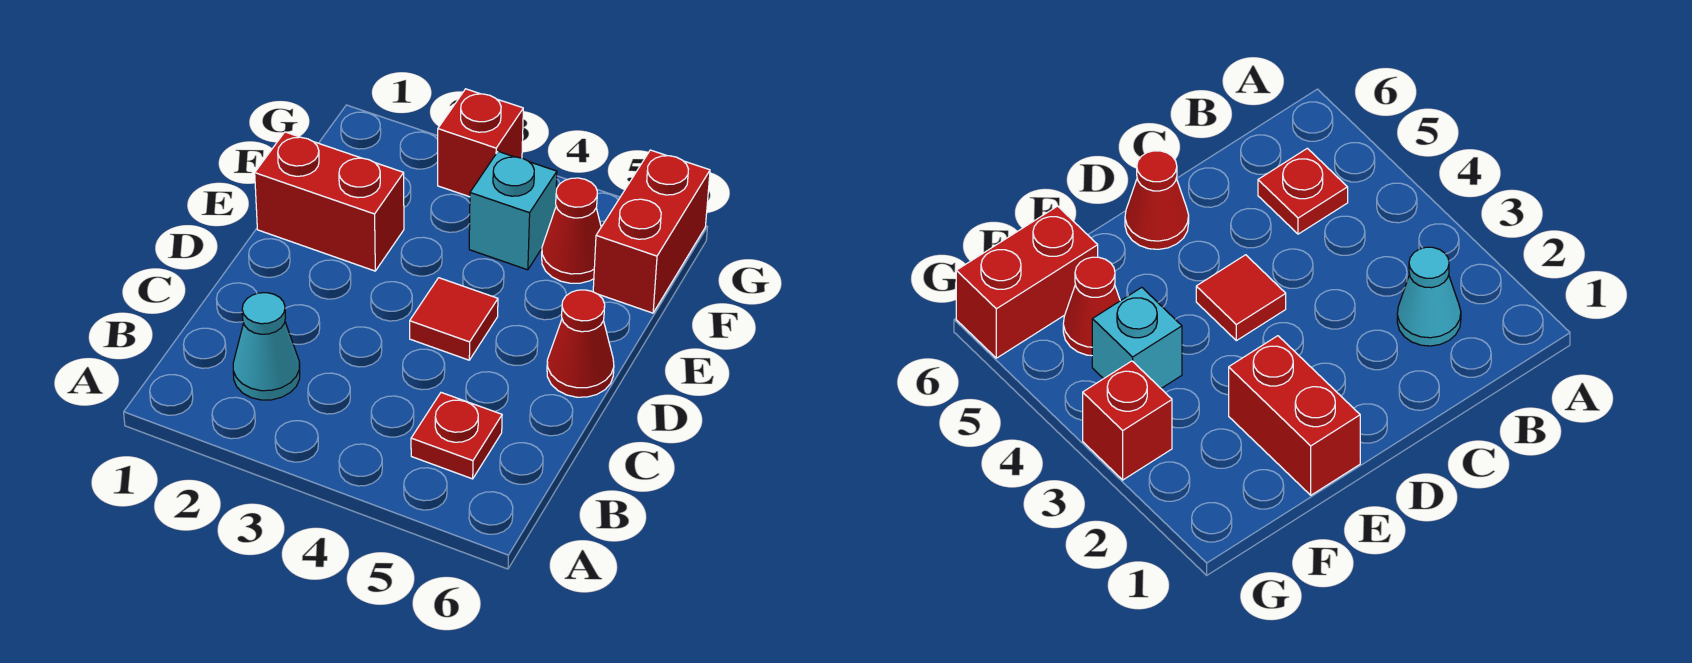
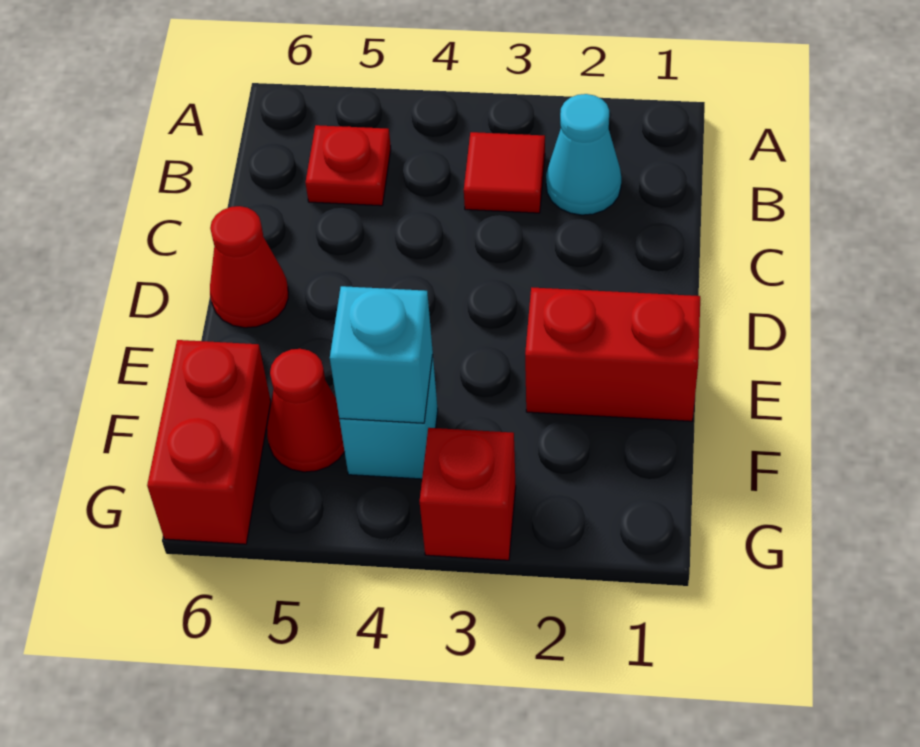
red tile D4 level 1 -> red tile B3 level 1
none -> cyan brick F4 level 2

